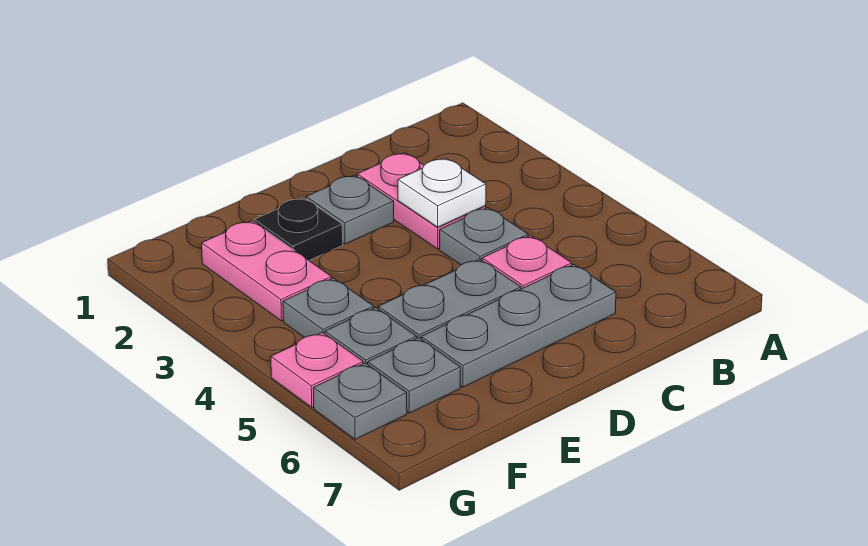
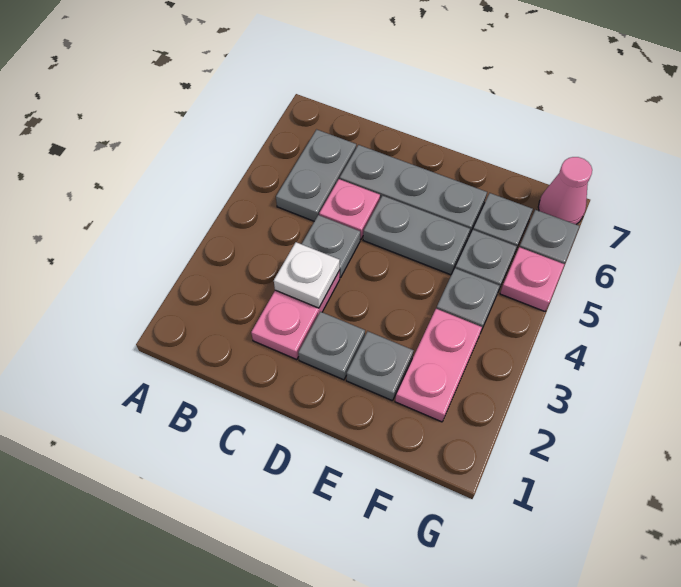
none -> grey plate B5:B6 level 1
black plate E2 level 1 -> grey plate E2 level 1
none -> pink cone G7 level 1

